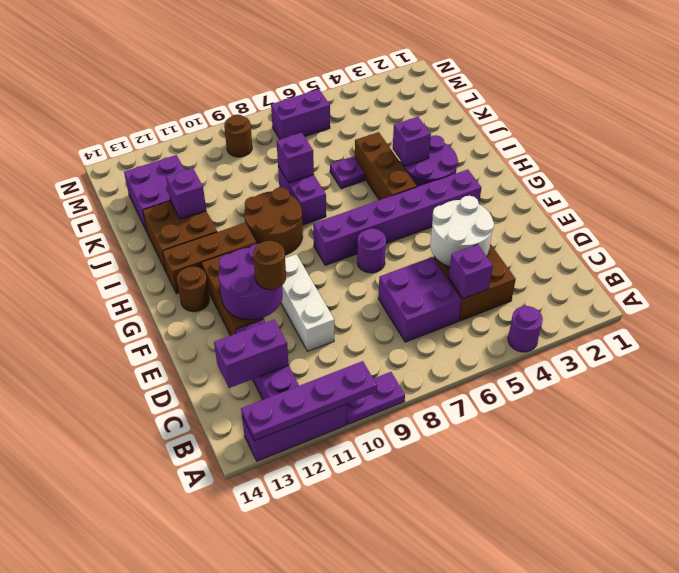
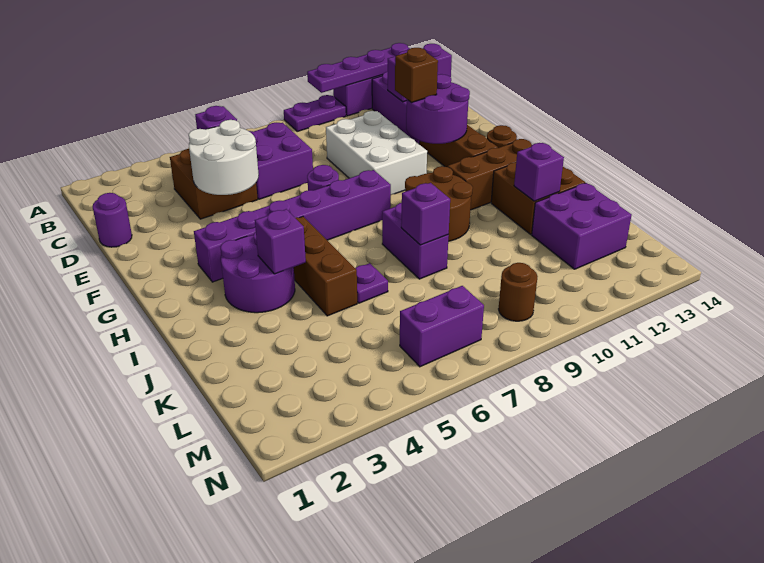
purple round brick A4 level 1 -> purple round brick D1 level 1
white brick D10:F10 level 1 -> white brick D9:F10 level 1
brown round brick E11 level 3 -> brown brick E11 level 3

